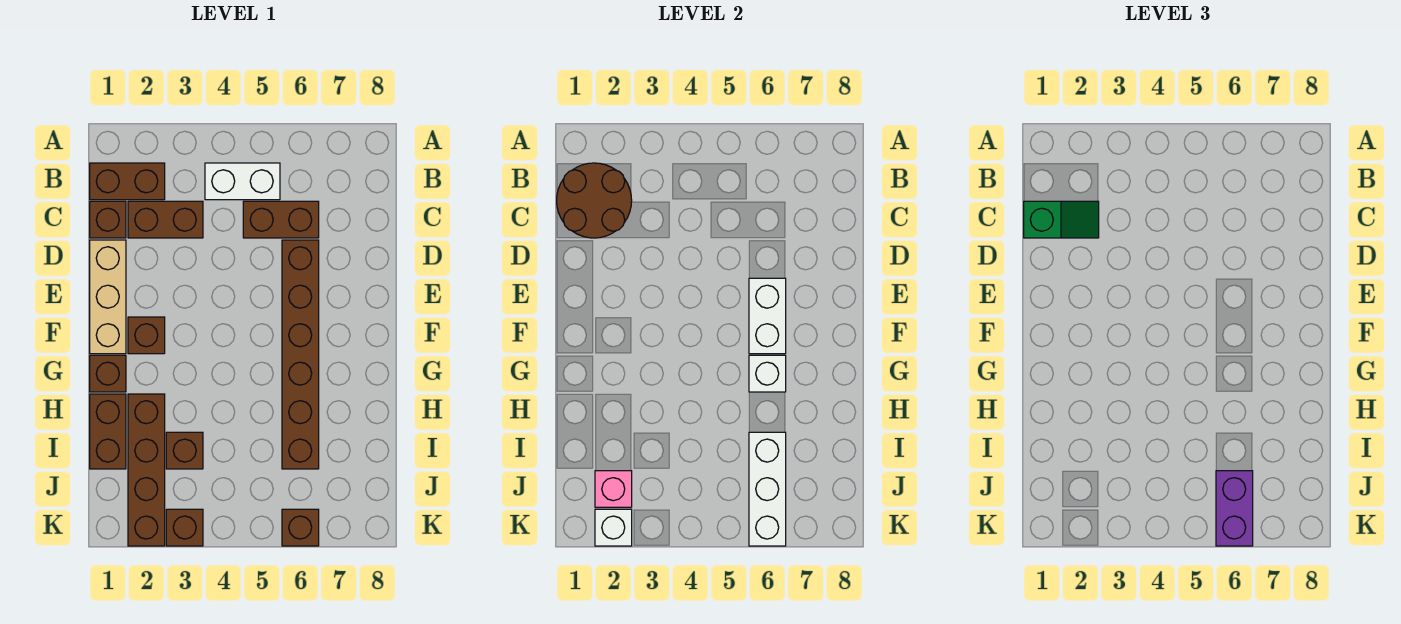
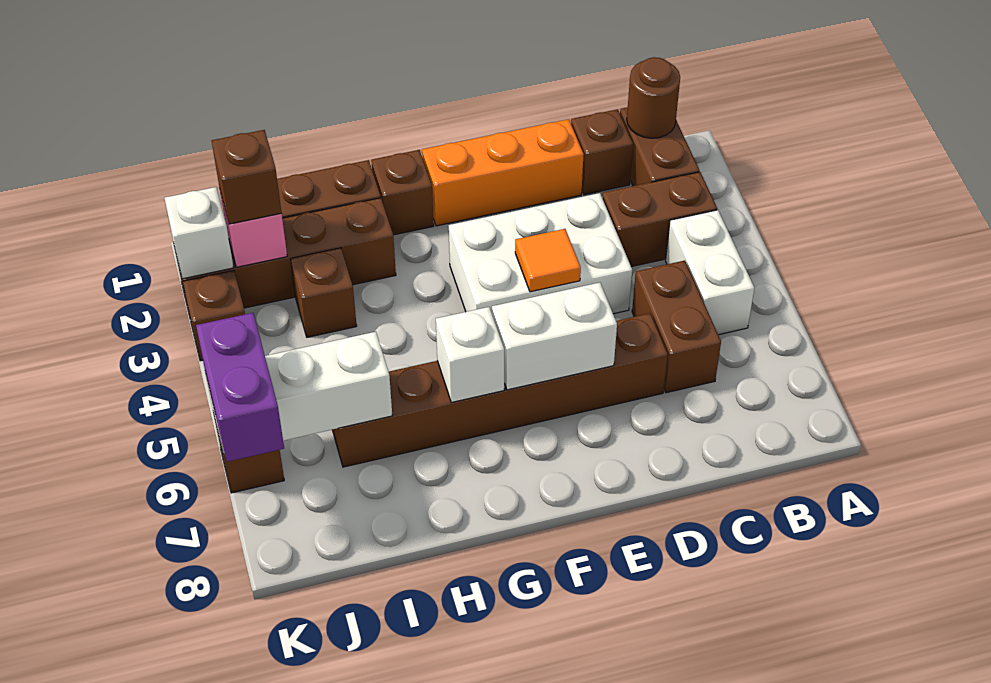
brown round brick B1:C2 level 2 -> brown round brick B1 level 2
green slope C1:C2 level 3 top 1 -> none
brown brick C2:C3 level 1 -> brown brick B3:C3 level 1
tan brick D1:F1 level 1 -> orange brick D1:F1 level 1
none -> white brick D3:F4 level 1
none -> orange tile E4 level 2
brown brick F2 level 1 -> brown brick J2 level 3
purple brick J6:K6 level 3 -> purple brick K6:K7 level 3

